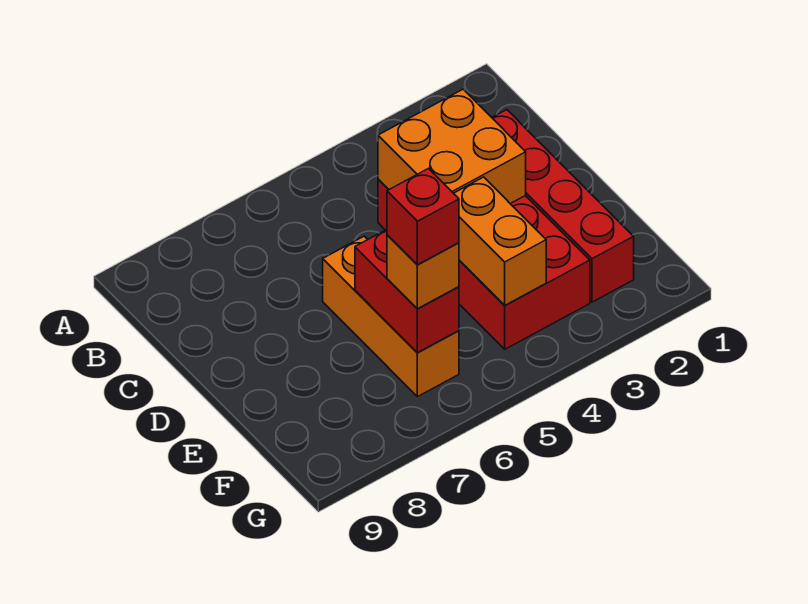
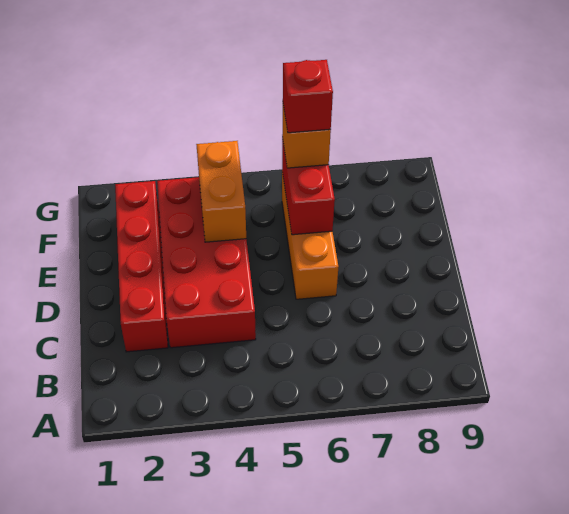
orange brick C3:D4 level 2 -> none

